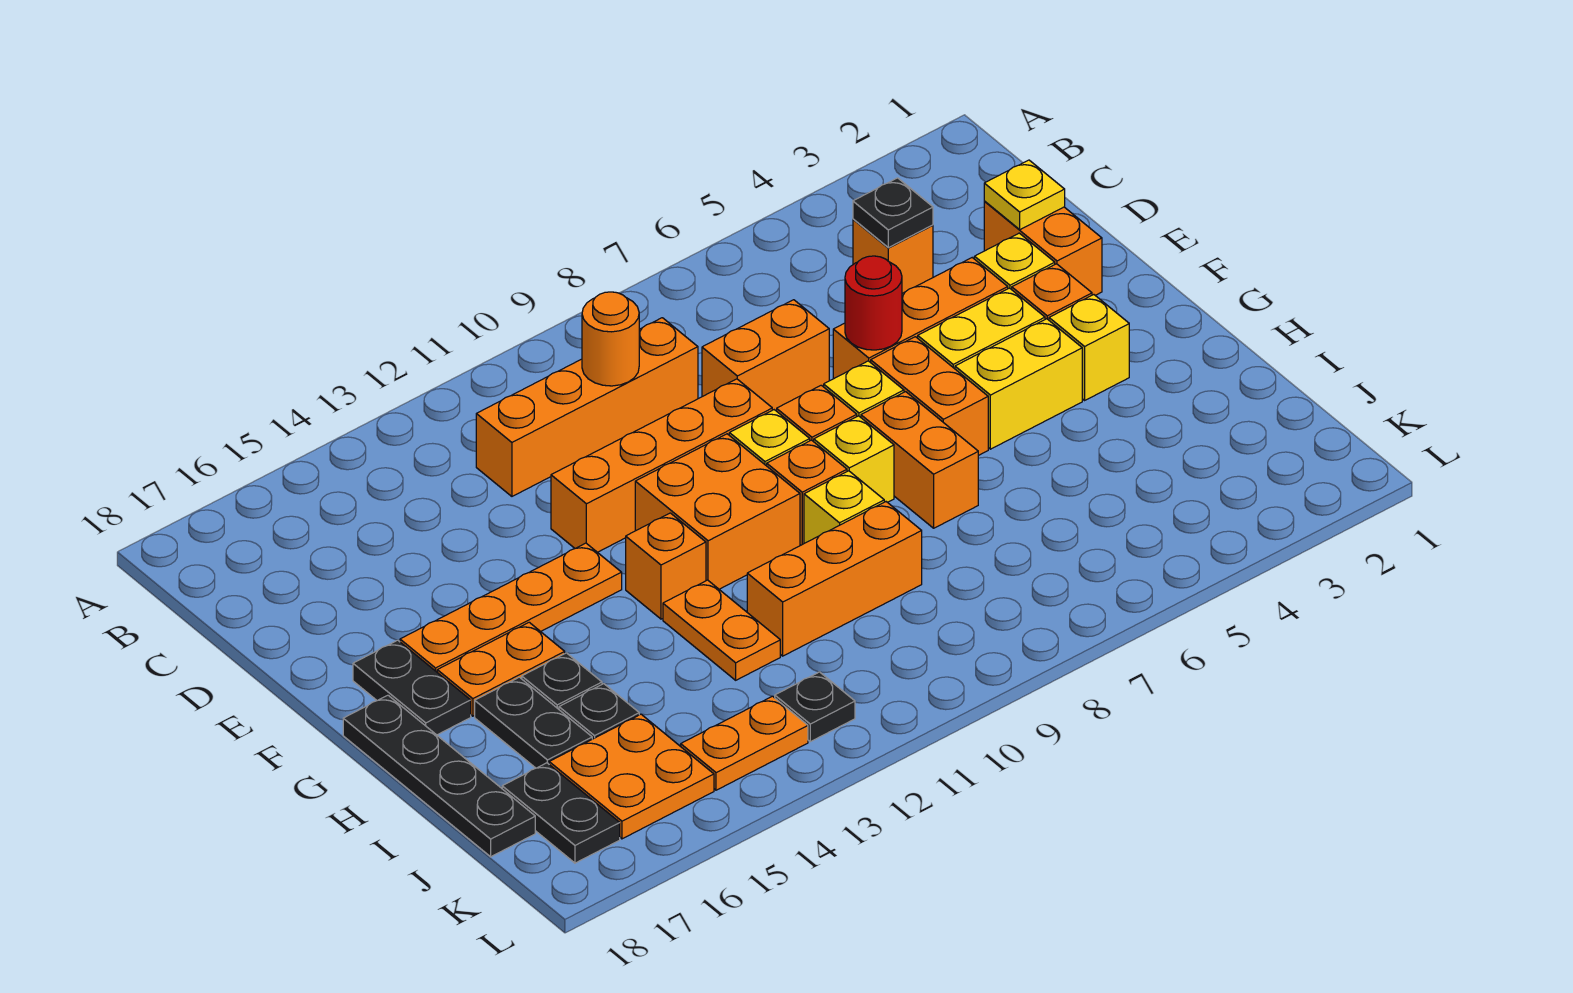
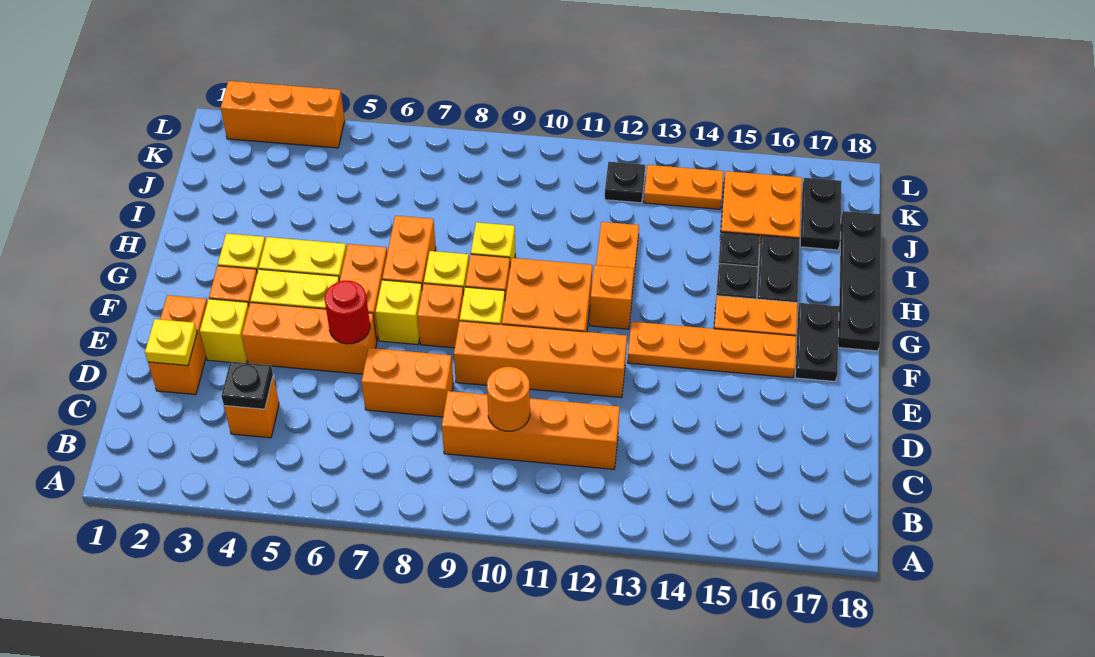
orange brick I9:I11 level 1 -> orange brick L2:L4 level 1

